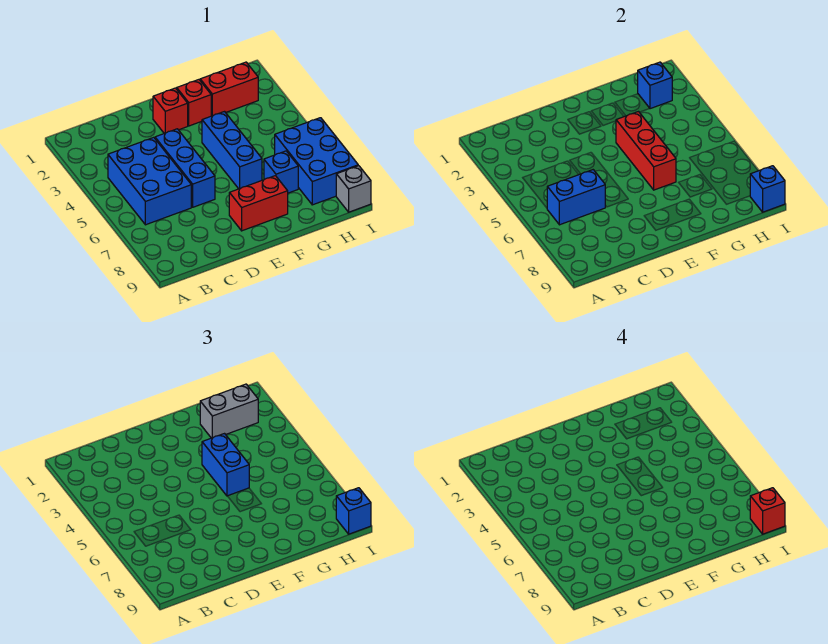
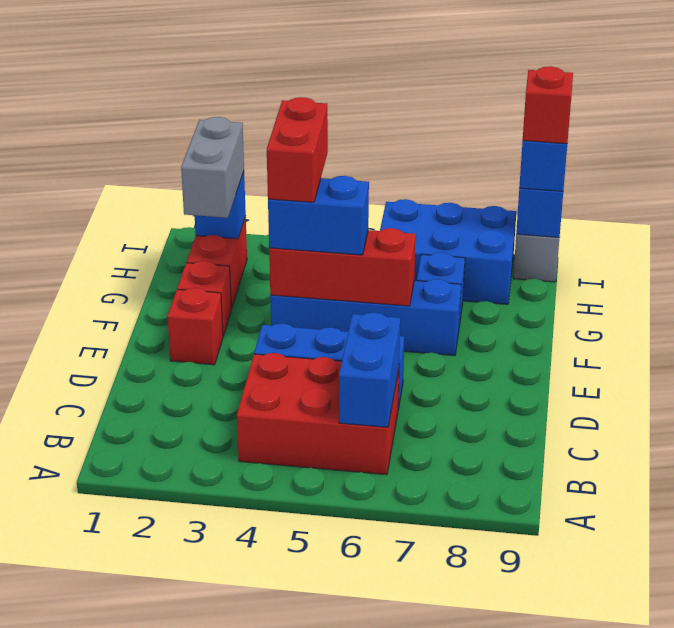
blue brick B4:C6 level 1 -> red brick B4:C6 level 1
red brick E8:F8 level 1 -> red brick F4:G4 level 4
blue brick F4:F6 level 1 -> blue brick F4:F7 level 1

